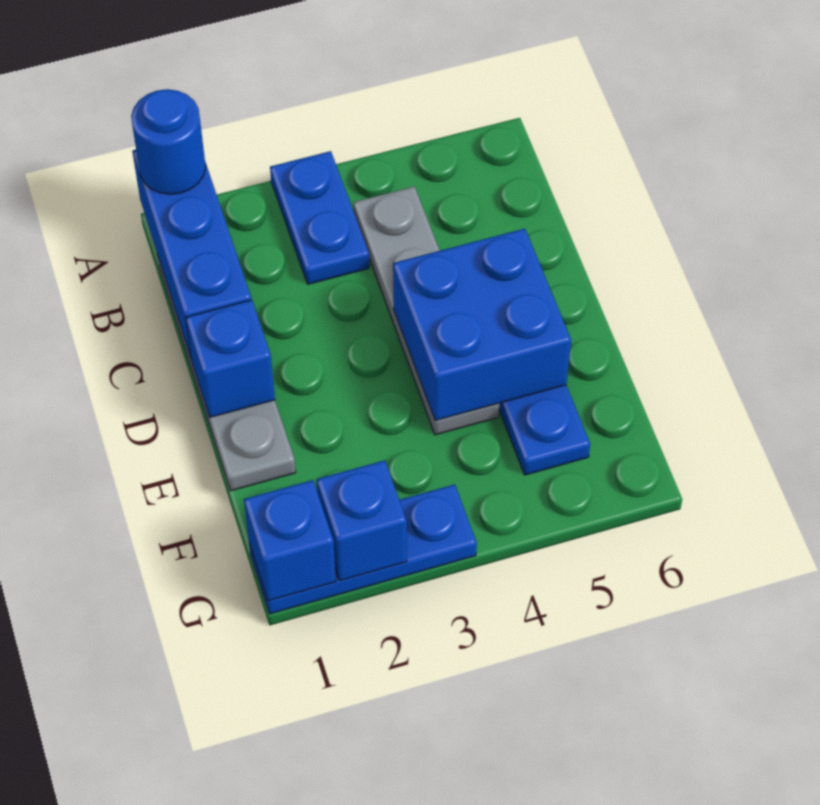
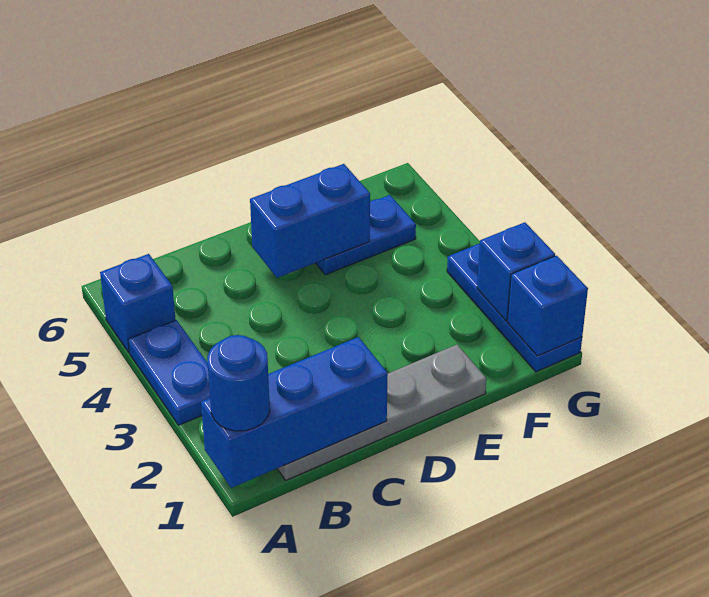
blue plate A3:B3 level 1 -> blue plate A3:A4 level 1
grey plate B4:E4 level 1 -> none
blue brick D1 level 2 -> blue brick A5 level 1
blue brick D4:E5 level 2 -> blue brick D5:E5 level 2

